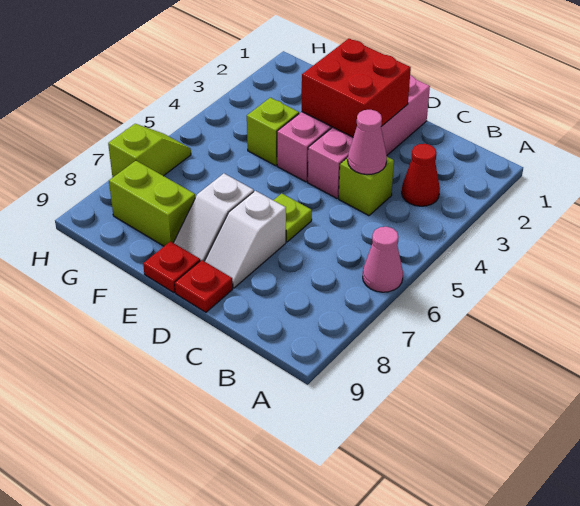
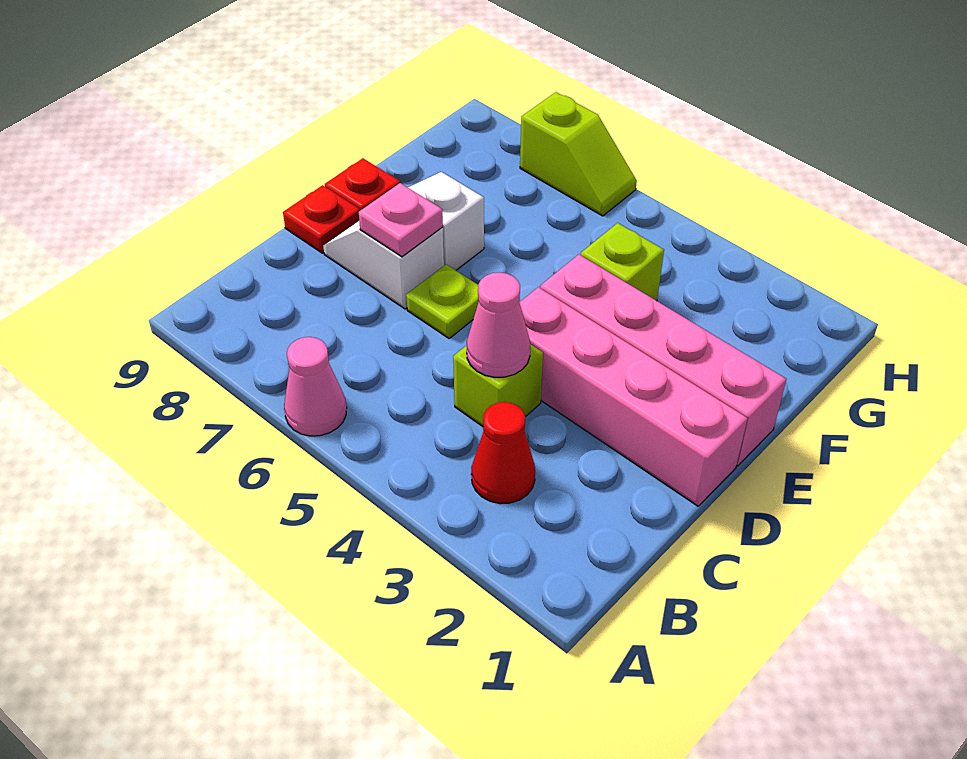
red brick D2:E3 level 2 -> none
none -> pink plate D7 level 2
lime brick F8:G8 level 1 -> none

